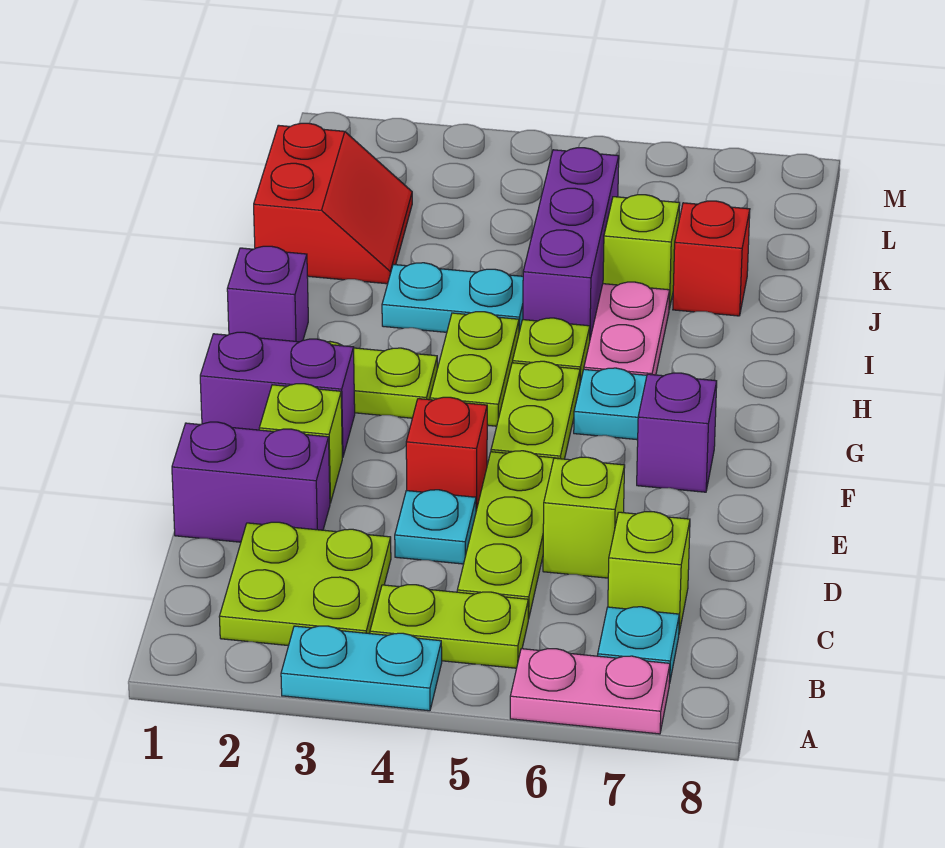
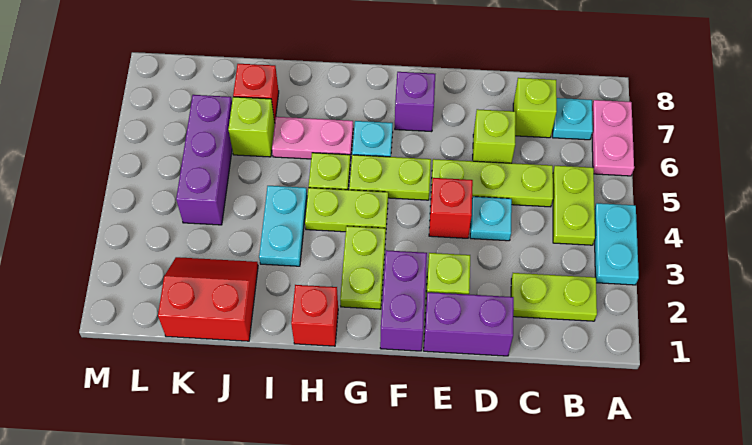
lime plate B2:C3 level 1 -> lime plate B2:C2 level 1
purple brick D1:D2 level 1 -> purple brick D1:E1 level 1
purple brick H1 level 1 -> red brick H1 level 1
purple brick I5:K5 level 1 -> purple brick K4:K6 level 1

